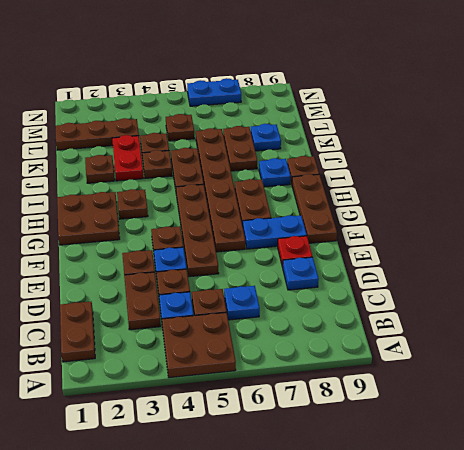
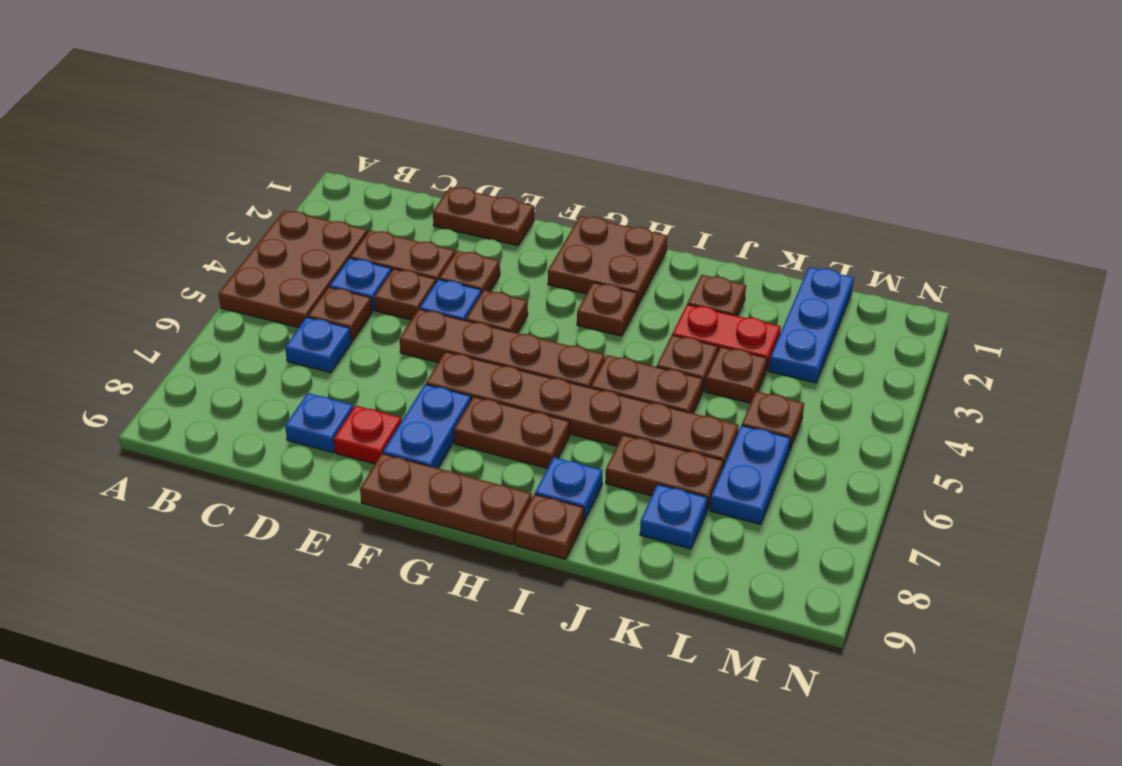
brown plate A4:B5 level 1 -> brown plate A3:B5 level 1
brown plate B1:C1 level 1 -> brown plate D1:E1 level 1
brown plate L1:L3 level 1 -> blue plate L1:L3 level 1
blue plate N6:N7 level 1 -> blue plate L6:L7 level 1

